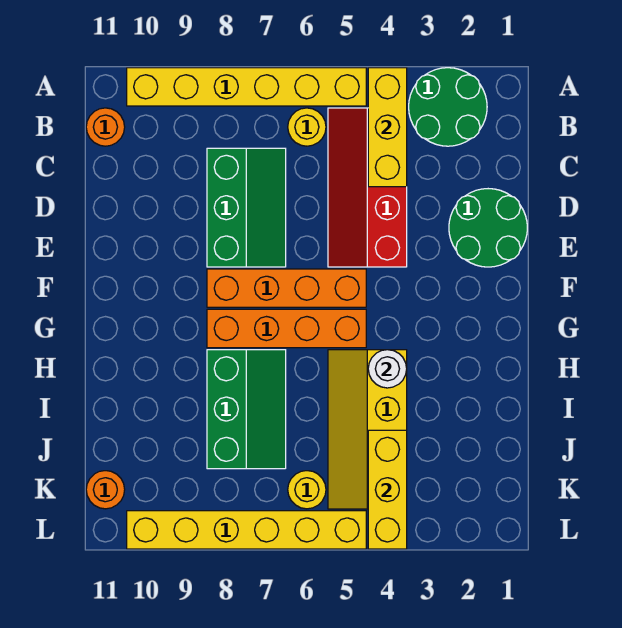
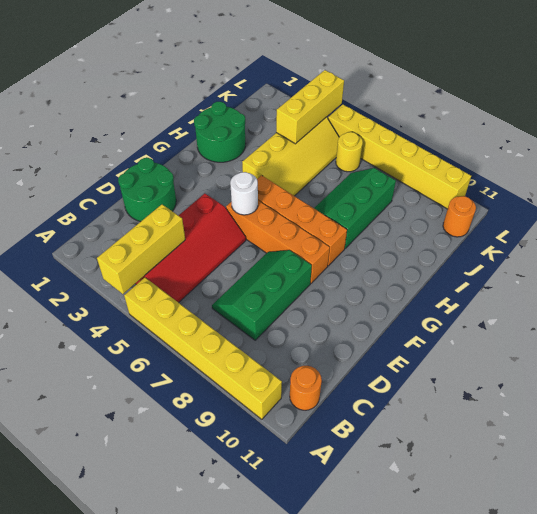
green round brick A2:B3 level 1 -> green round brick H1:I2 level 1
yellow round brick B6 level 1 -> none
white round brick H4 level 2 -> white round brick F5 level 2

